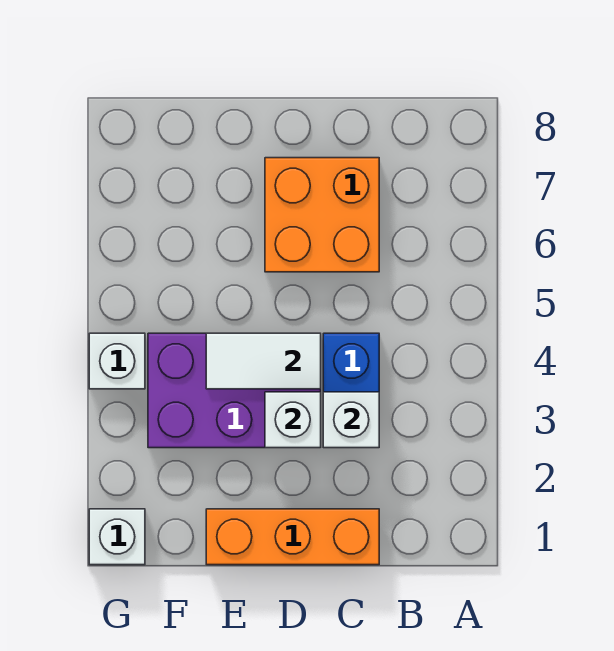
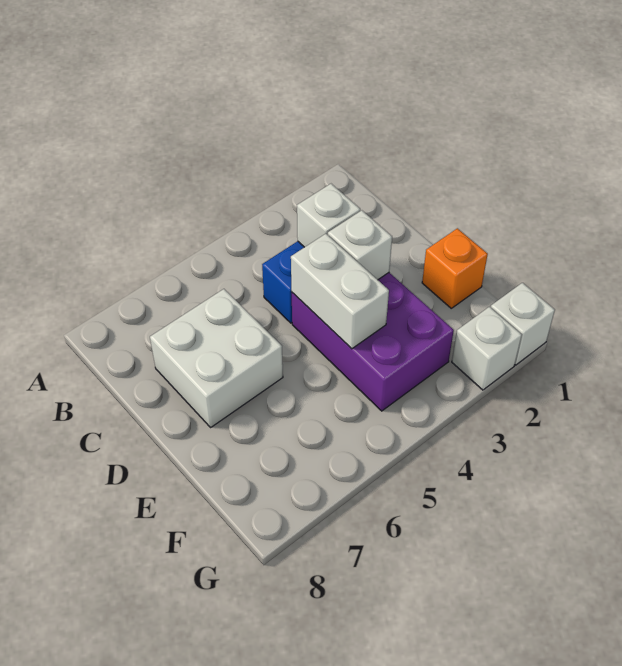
orange brick C1:E1 level 1 -> orange brick E1 level 1
orange brick C6:D7 level 1 -> white brick C6:D7 level 1
white tile D4:E4 level 2 -> white brick D4:E4 level 2
white brick G4 level 1 -> white brick G2 level 1

